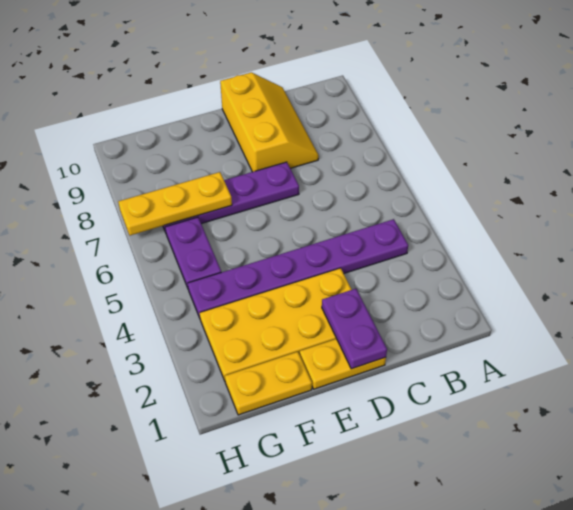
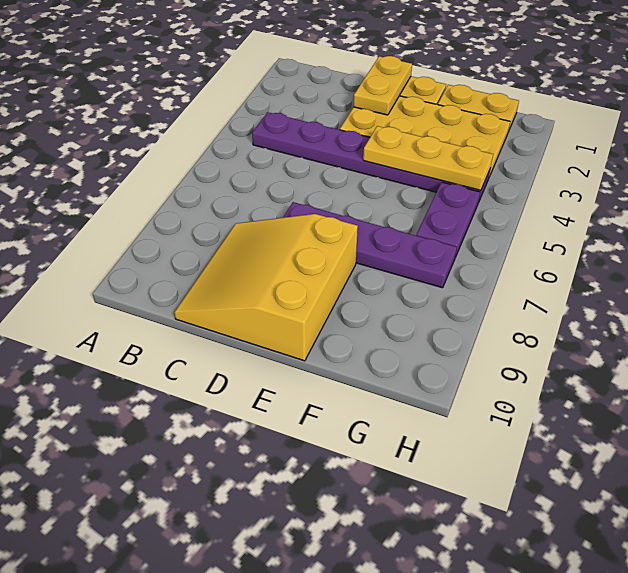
yellow slope C8:D10 level 1 top D -> yellow slope C8:E10 level 1 top E
purple plate D1:D2 level 2 -> yellow plate D1:D2 level 2
yellow plate F7:H7 level 2 -> yellow plate E4:G4 level 2

